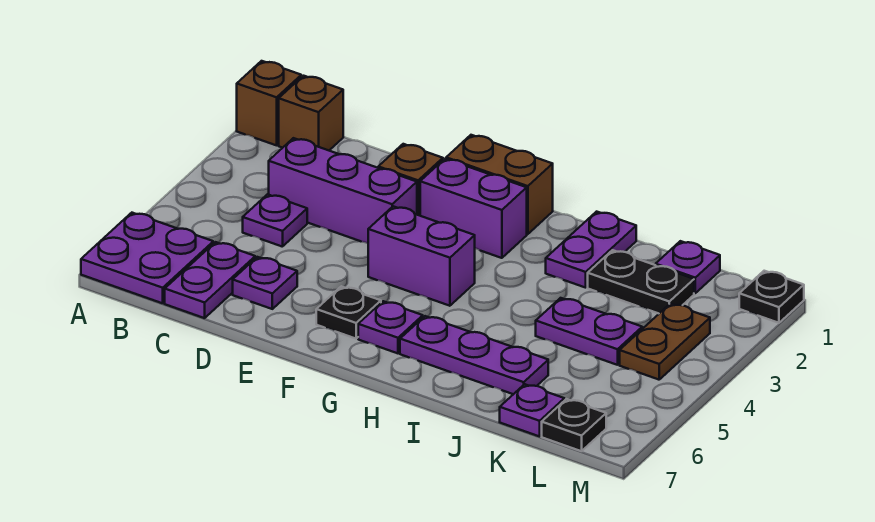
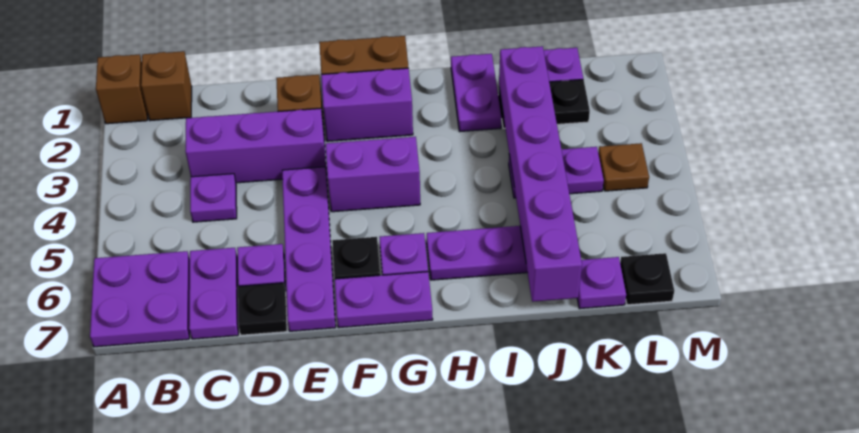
none -> purple plate E4:E7 level 1
none -> purple plate F7:G7 level 1
none -> purple brick J2:J7 level 2
brown plate L3:L4 level 1 -> brown plate L4 level 1
black plate M1 level 1 -> black plate D7 level 1

